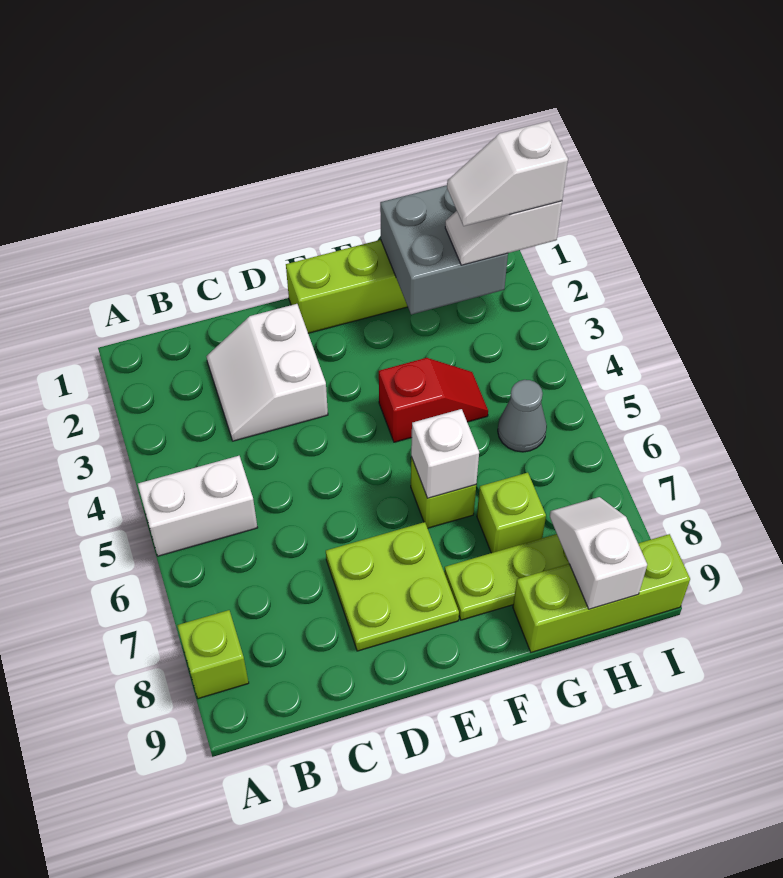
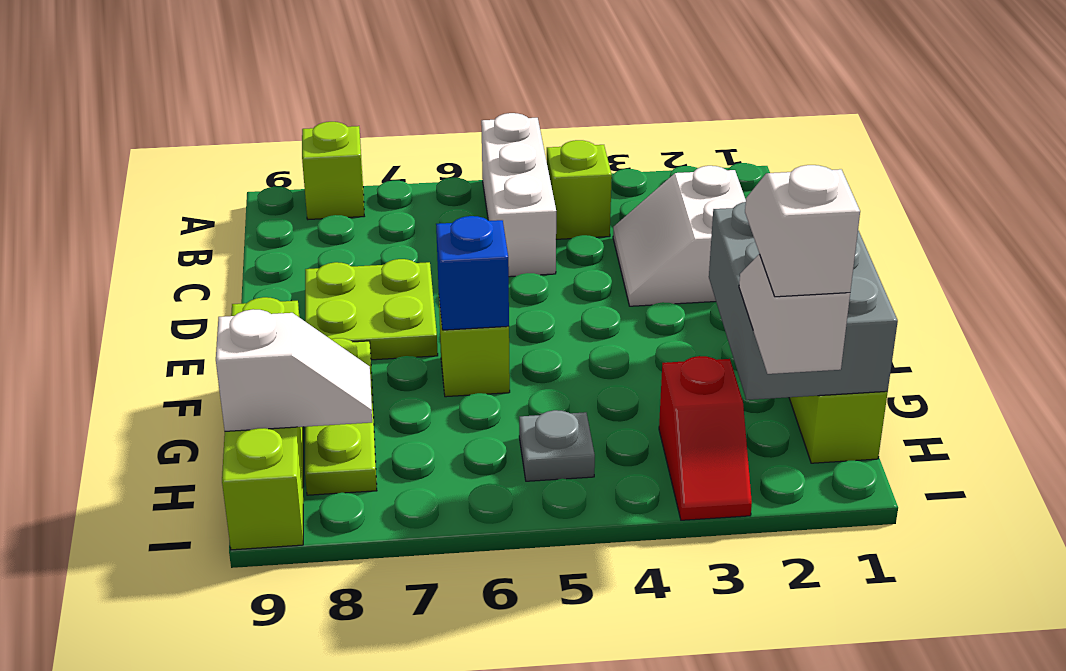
white brick A5:B5 level 1 -> white brick A5:C5 level 1
white slope C2:D3 level 1 top D -> white slope C2:D3 level 1 top 2
red slope F4:G4 level 1 top F -> red slope H3:I3 level 1 top H
white brick F6 level 2 -> blue brick F6 level 2
grey brick G1:H2 level 2 -> grey brick F1:H2 level 2
lime brick G7 level 1 -> lime brick B4 level 1
lime brick G9:I9 level 1 -> lime brick F9:I9 level 1
grey cone H5 level 1 -> grey plate H5 level 1

